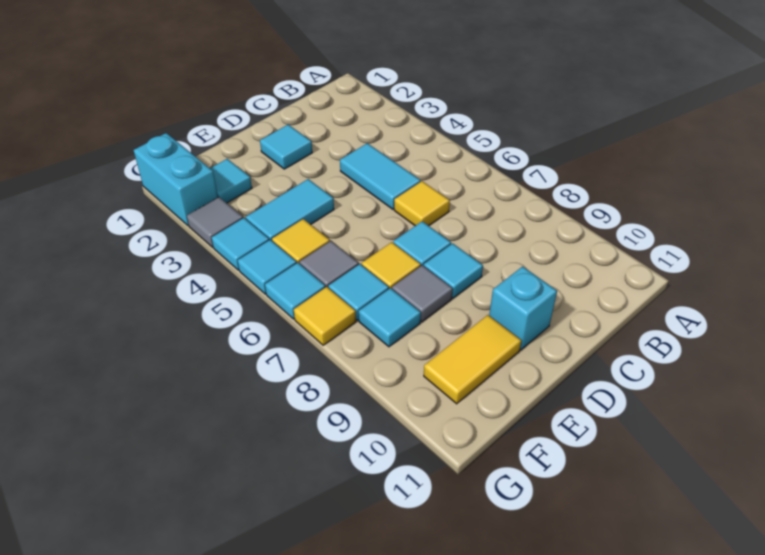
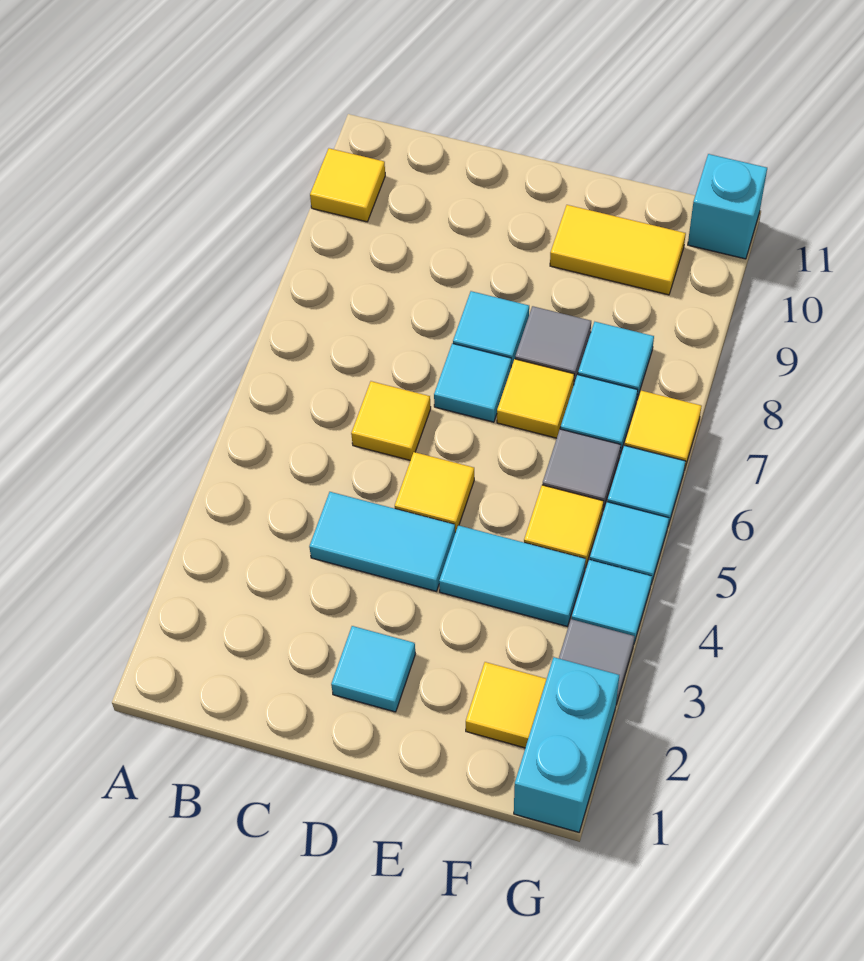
none -> yellow tile A10 level 1
cyan tile C4:C5 level 1 -> cyan tile C4:D4 level 1
none -> yellow tile D5 level 1
cyan brick D10 level 1 -> cyan brick G11 level 1
cyan tile F2 level 1 -> yellow tile F2 level 1

